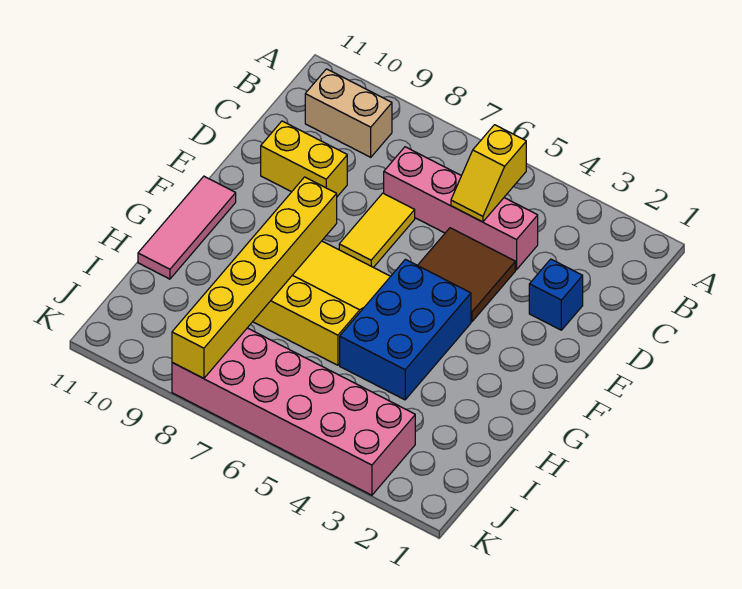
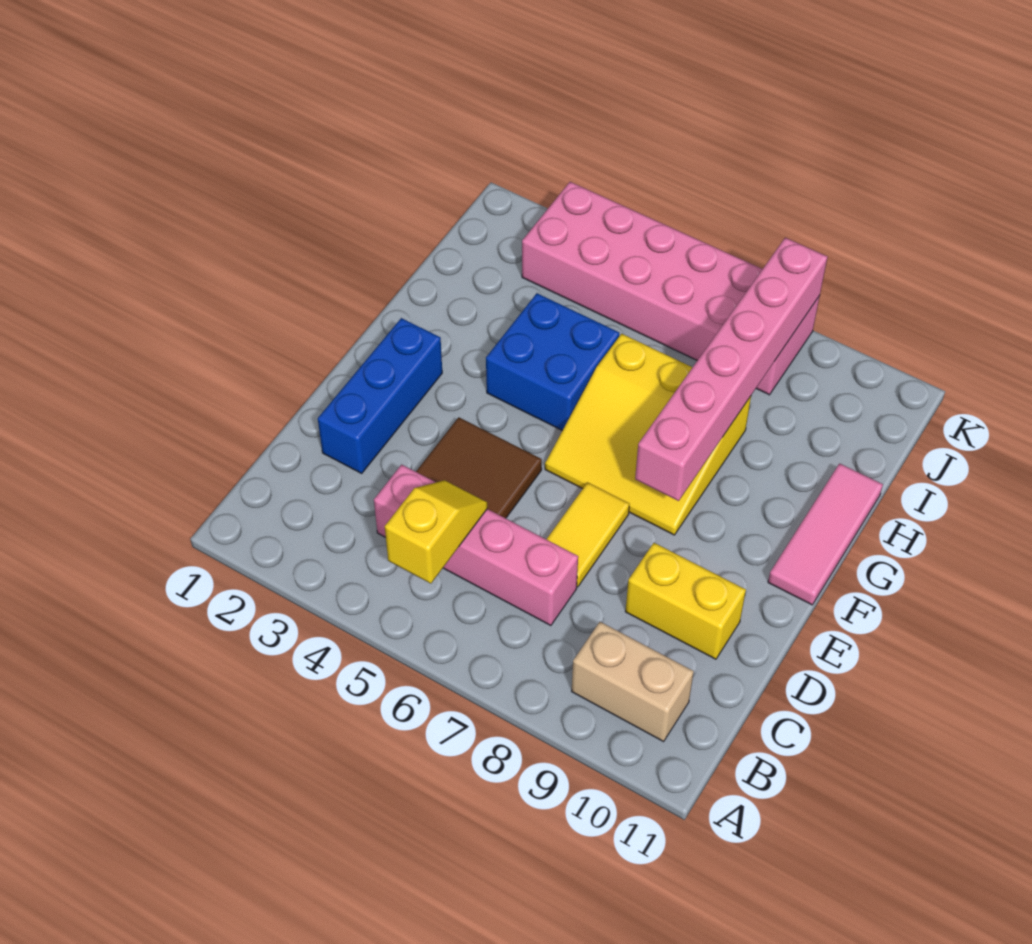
blue brick D2 level 1 -> blue brick D2:F2 level 1
blue brick F4:H5 level 1 -> blue brick G4:H5 level 1
yellow brick F8:K8 level 2 -> pink brick F8:K8 level 2

